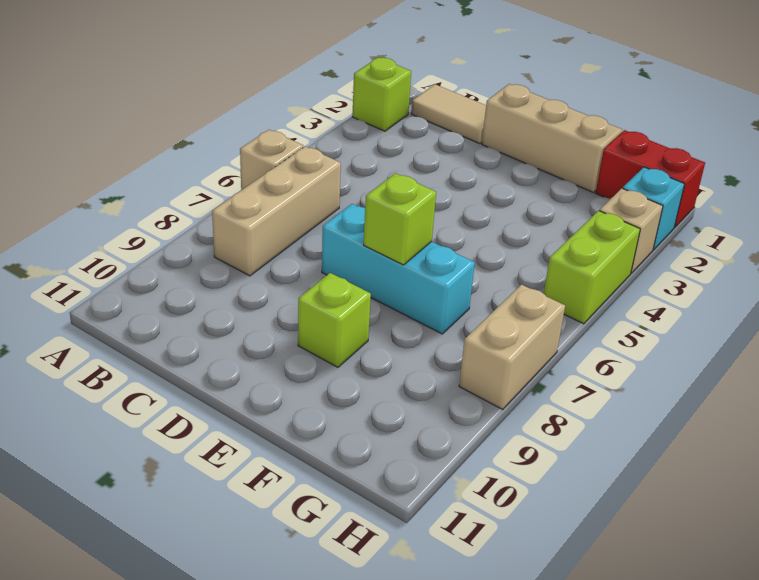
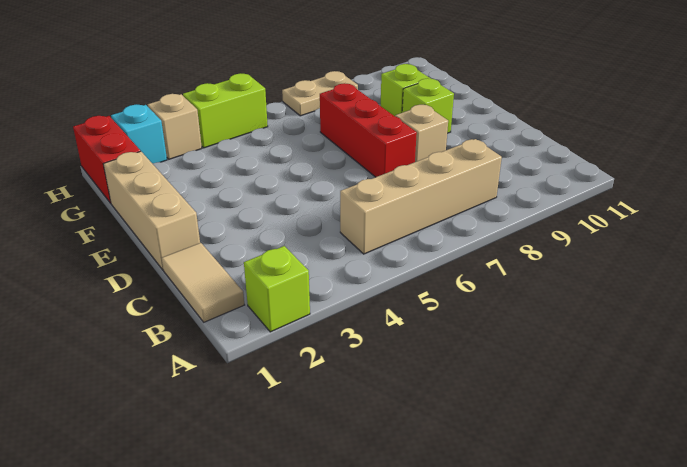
tan brick A6 level 1 -> tan brick D8 level 1
tan brick B6:B8 level 1 -> tan brick B5:B8 level 1
cyan brick D7:F7 level 1 -> red brick D7:F7 level 1
lime brick E7 level 2 -> lime brick F9 level 1
tan brick H7:H8 level 1 -> tan plate H7:H8 level 1

